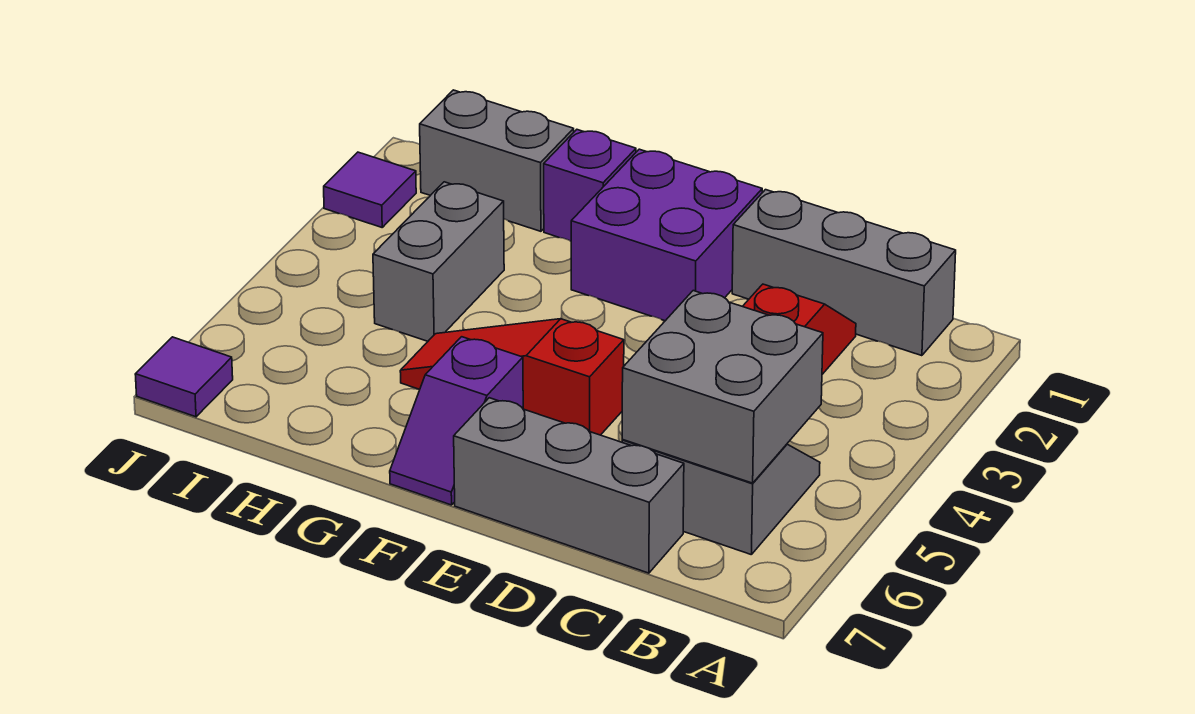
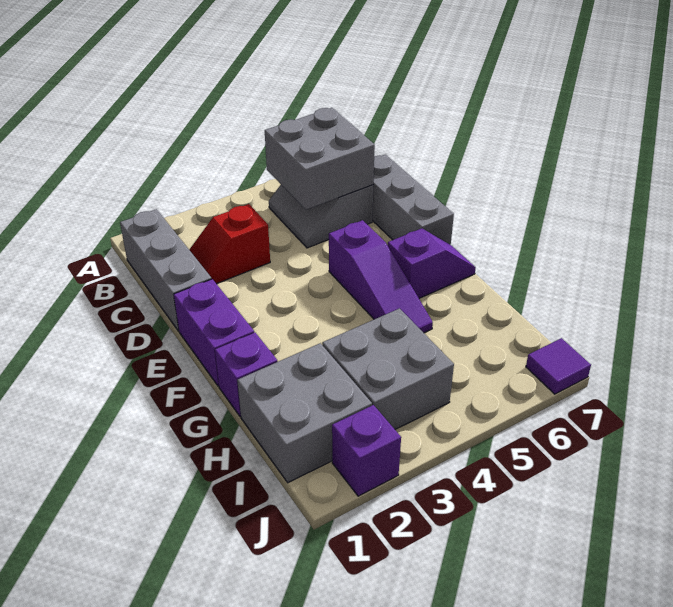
purple brick E1:F2 level 1 -> purple brick E1:F1 level 1
red slope E5:G5 level 1 top E -> purple slope E5:G5 level 1 top E
grey brick H1:I1 level 1 -> grey brick H1:I2 level 1
grey brick H3:H4 level 1 -> grey brick H3:I4 level 1
purple tile J2 level 1 -> purple brick J2 level 1

